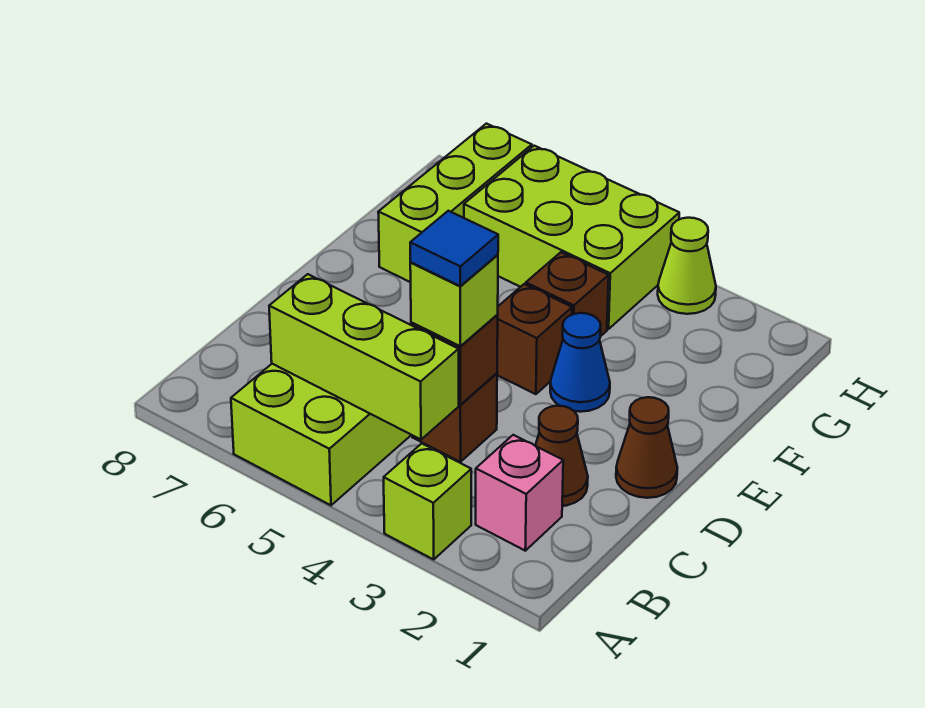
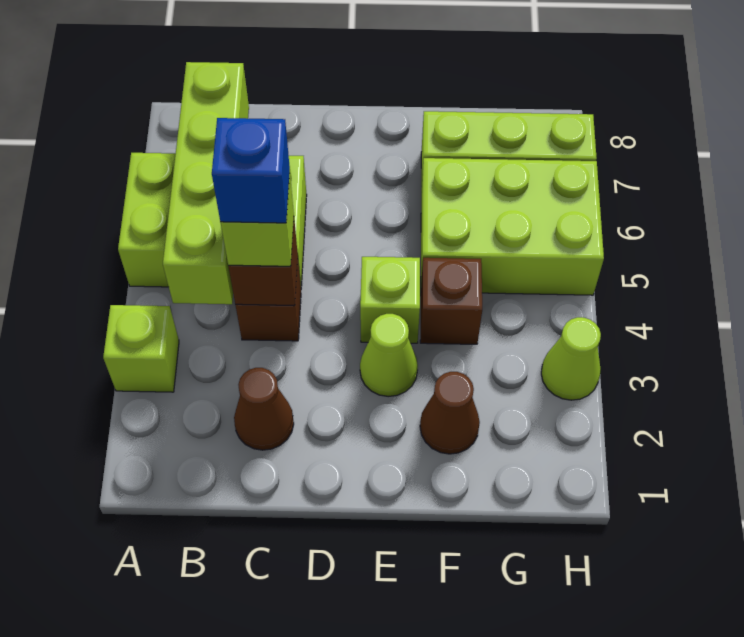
pink brick B2 level 1 -> none
lime brick B4:B6 level 2 -> lime brick B4:B7 level 2
blue tile C4 level 4 -> blue brick C4 level 4
brown cone D1 level 1 -> brown cone F2 level 1
blue cone E3 level 1 -> lime cone E3 level 1
brown brick E4 level 1 -> lime brick E4 level 1
lime brick G4:H6 level 1 -> lime brick F5:H6 level 1

